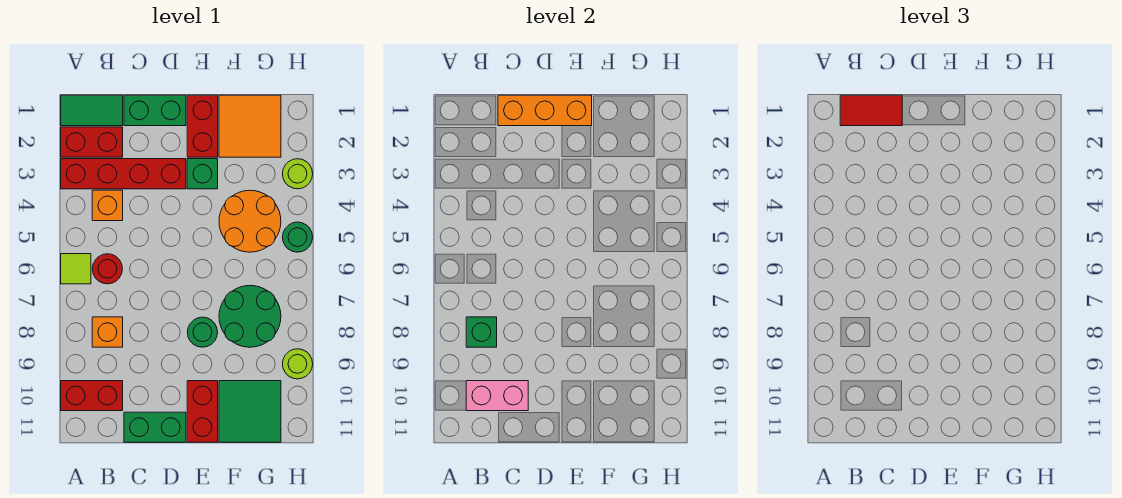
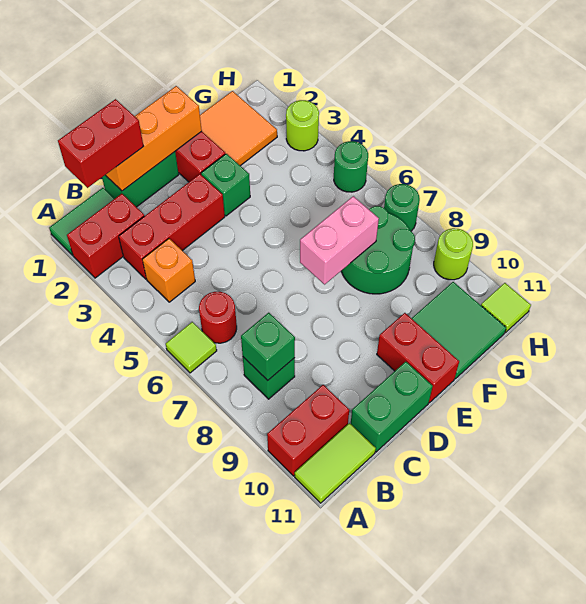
red brick A3:D3 level 1 -> red brick B3:D3 level 1
none -> lime tile A11:B11 level 1
red tile B1:C1 level 3 -> red brick B1:C1 level 3
orange brick B8 level 1 -> green brick B8 level 1
pink brick B10:C10 level 2 -> pink brick E7:F7 level 2
green round brick E8 level 1 -> green round brick H7 level 1
orange round brick F4:G5 level 1 -> none
none -> lime tile H11 level 1

